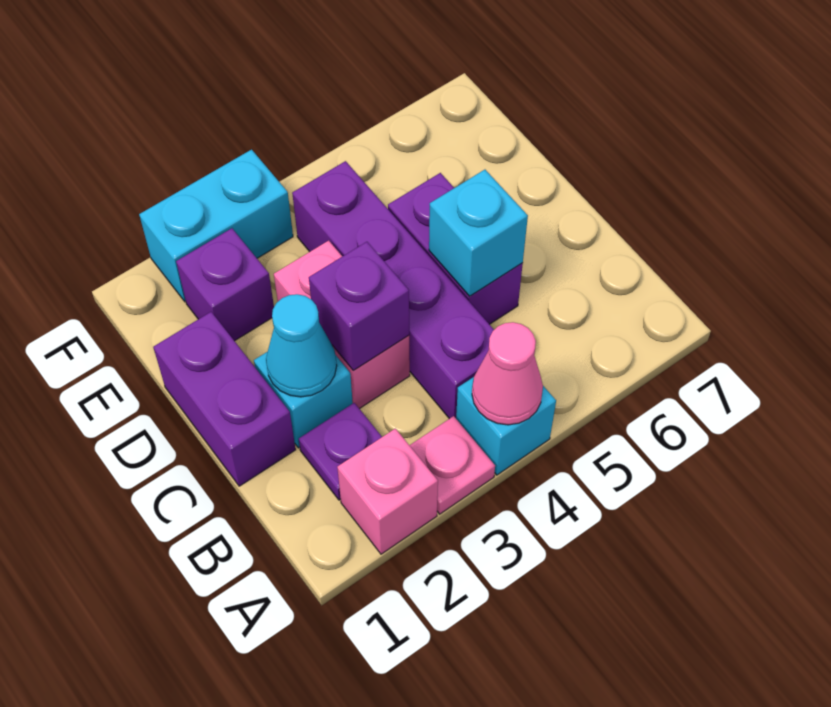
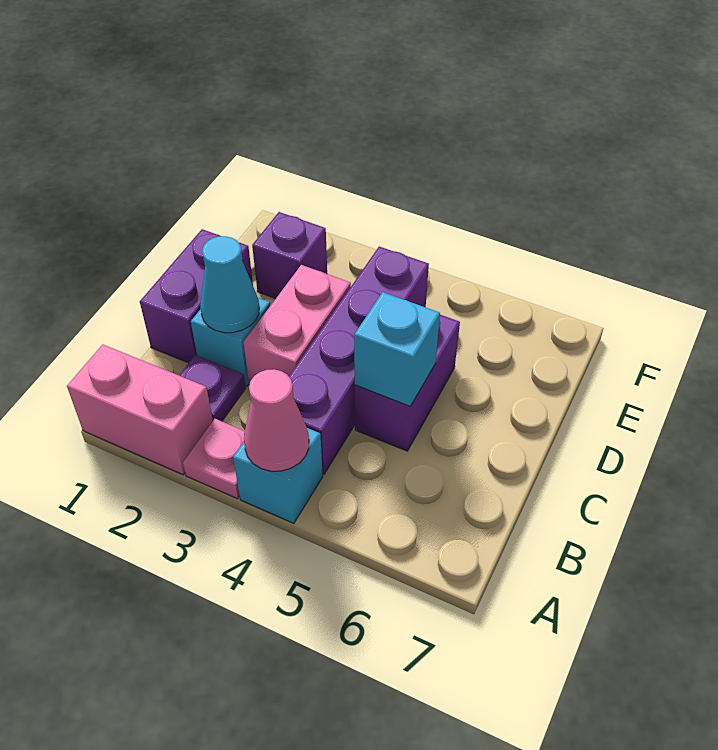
pink brick A2 level 1 -> pink brick A1:A2 level 1
purple brick C3 level 2 -> none
cyan brick F2:F3 level 1 -> none

